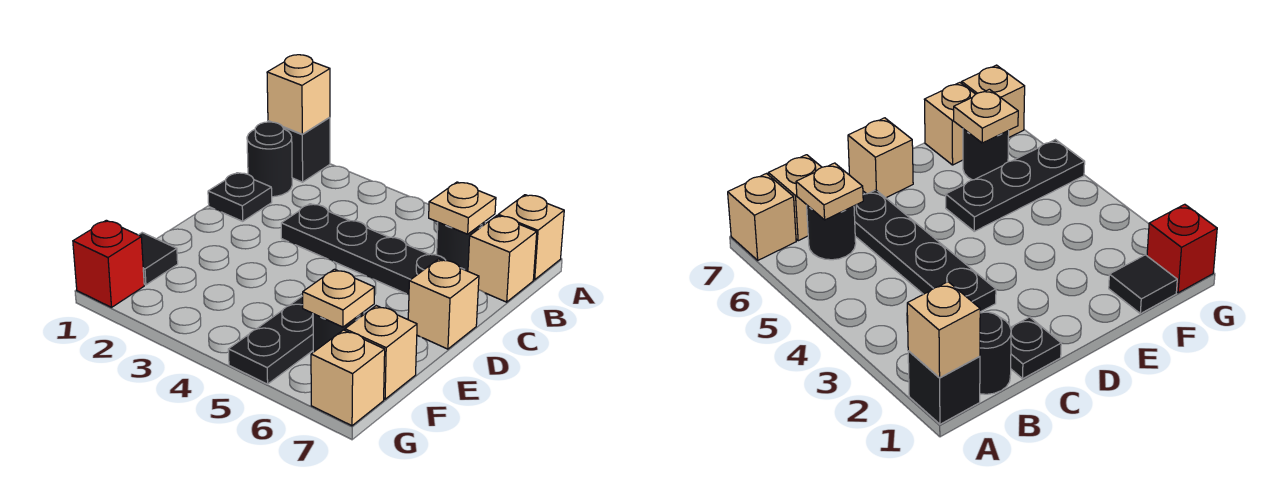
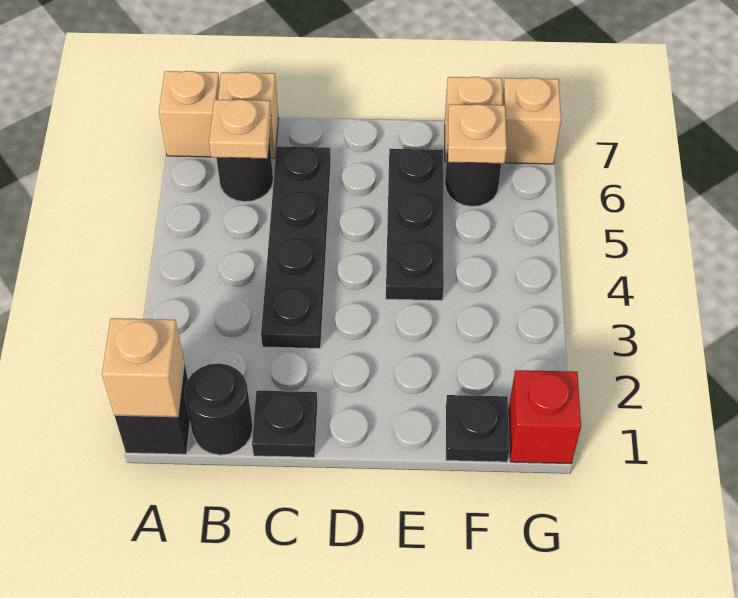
tan brick D7 level 1 -> none
black plate E5:G5 level 1 -> black plate E4:E6 level 1
black tile F1 level 1 -> black plate F1 level 1

